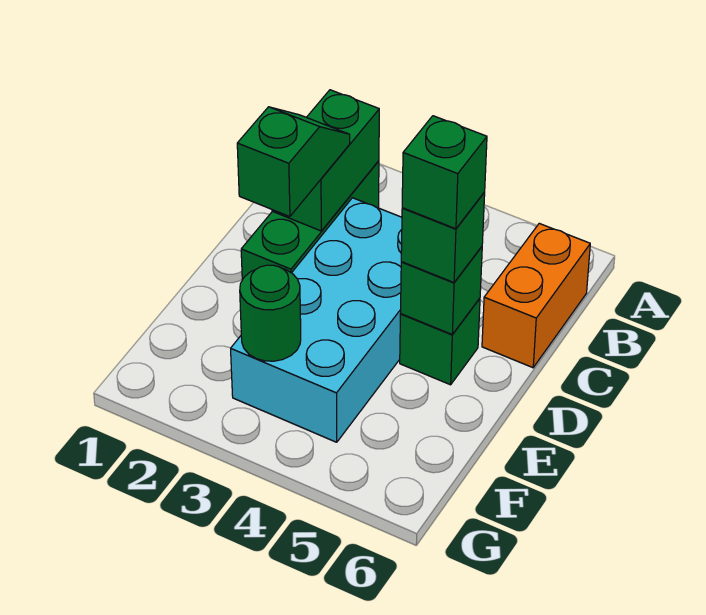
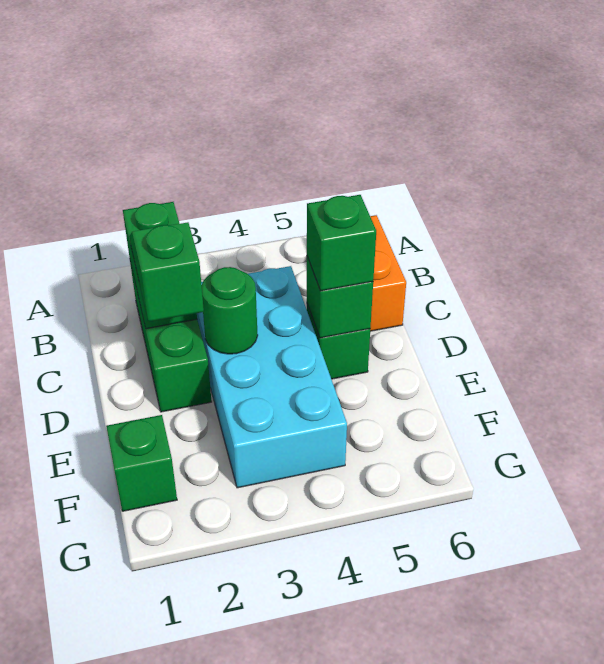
green brick D5 level 4 -> green brick F1 level 1
green round brick F3 level 2 -> green round brick D3 level 2

